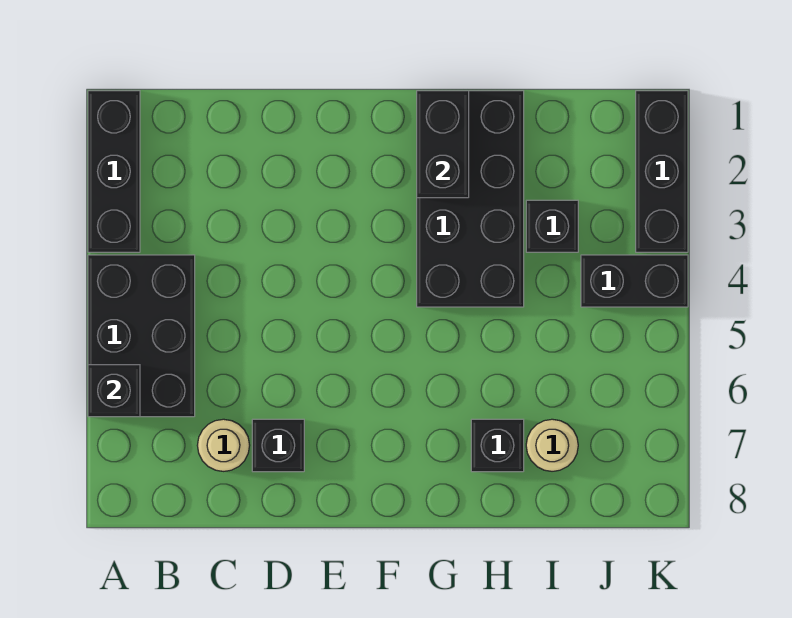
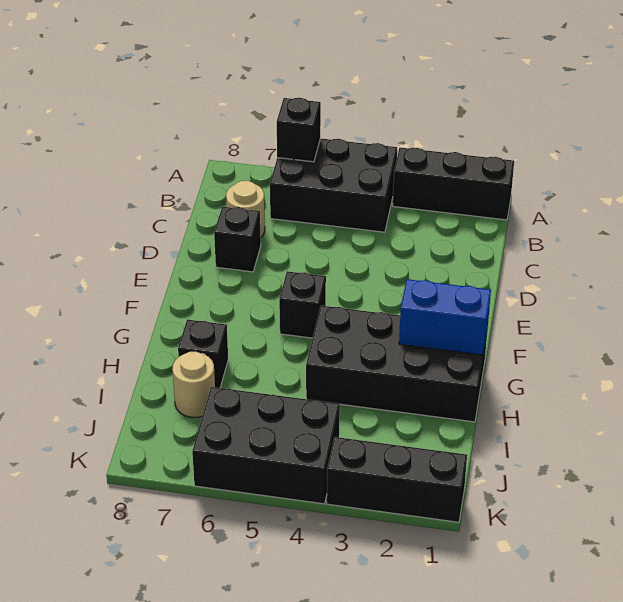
black brick G1:G2 level 2 -> blue brick G1:G2 level 2
black brick I3 level 1 -> black brick F5 level 1
black brick J4:K4 level 1 -> black brick J4:K6 level 1

